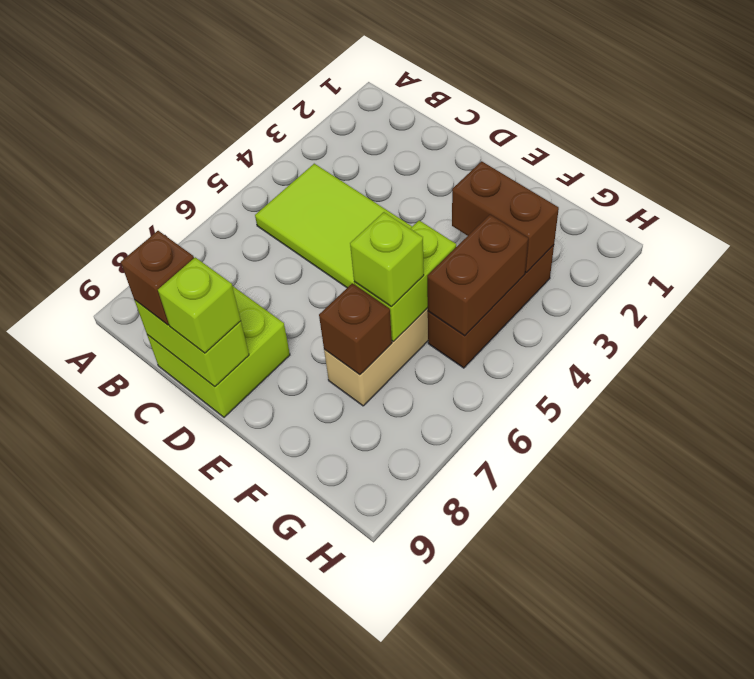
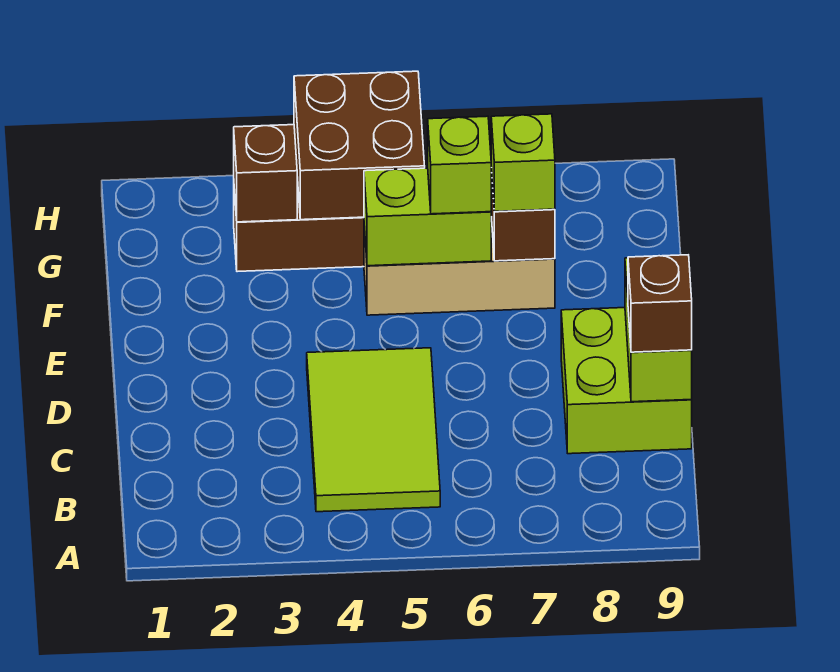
lime brick D9 level 3 -> lime brick F7 level 3
brown brick F3:G3 level 2 -> brown brick G3 level 2
brown brick G4:G5 level 2 -> brown brick G4:H5 level 2

